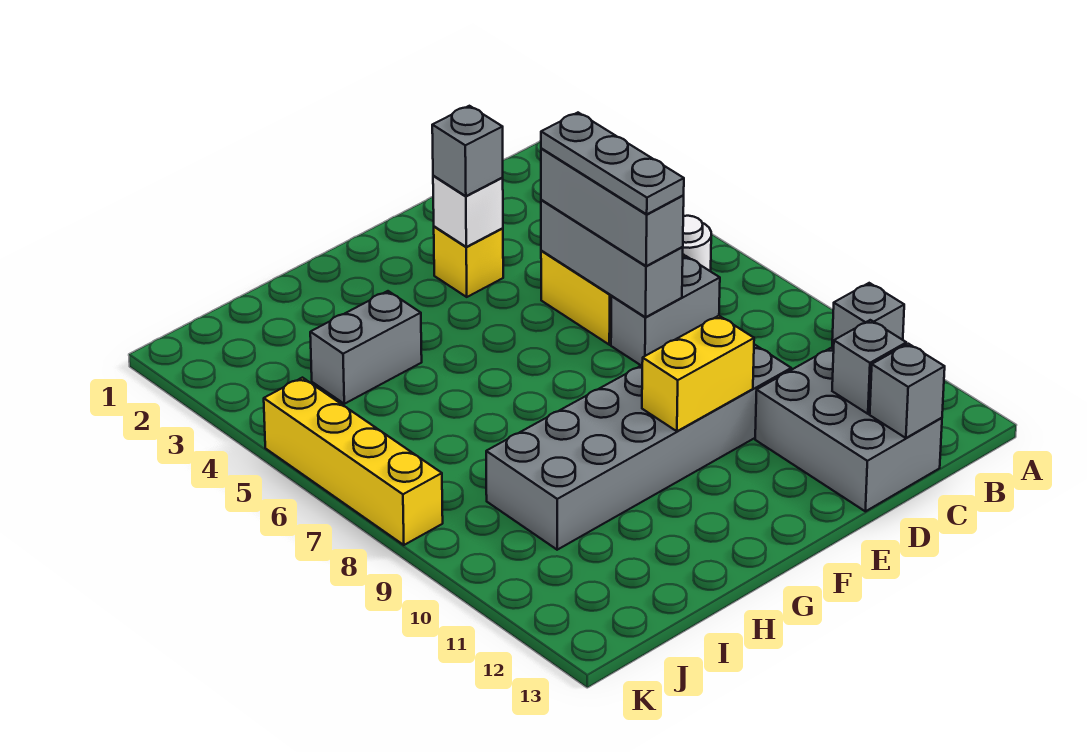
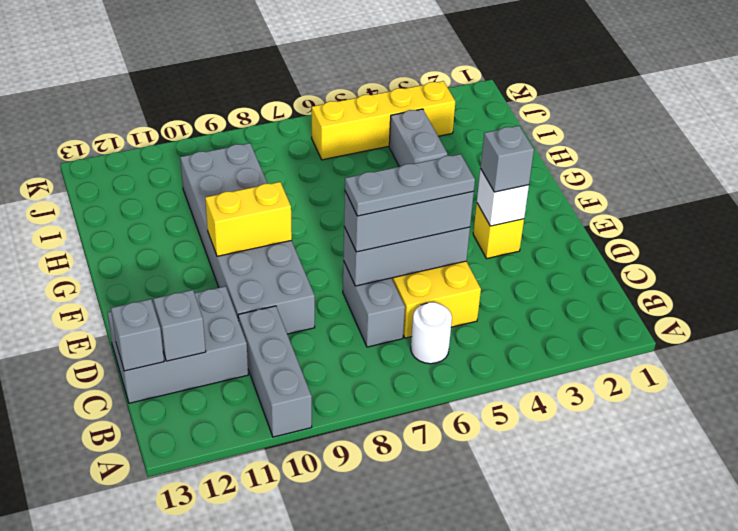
grey brick A10 level 1 -> grey brick A10:C10 level 1
yellow brick E10:F10 level 2 -> yellow brick F9:F10 level 2
yellow brick K5:K8 level 1 -> yellow brick J3:J6 level 1

